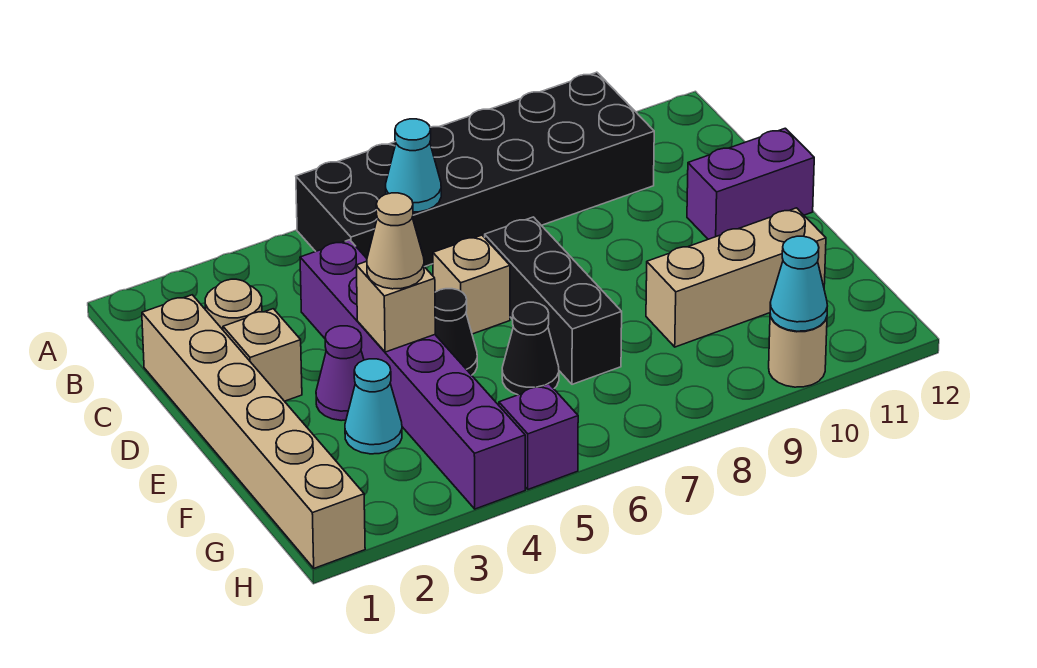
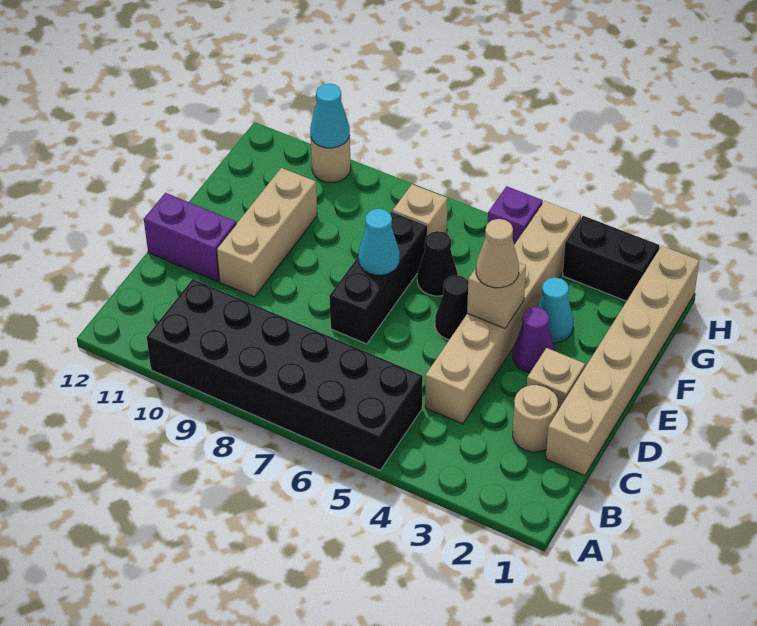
cyan cone B6 level 2 -> cyan cone E7 level 2
purple brick C4:H4 level 1 -> tan brick C4:H4 level 1
tan brick D6 level 1 -> tan brick G7 level 1
tan brick F9:F11 level 1 -> tan brick D10:F10 level 1
none -> black brick H2:H3 level 1

